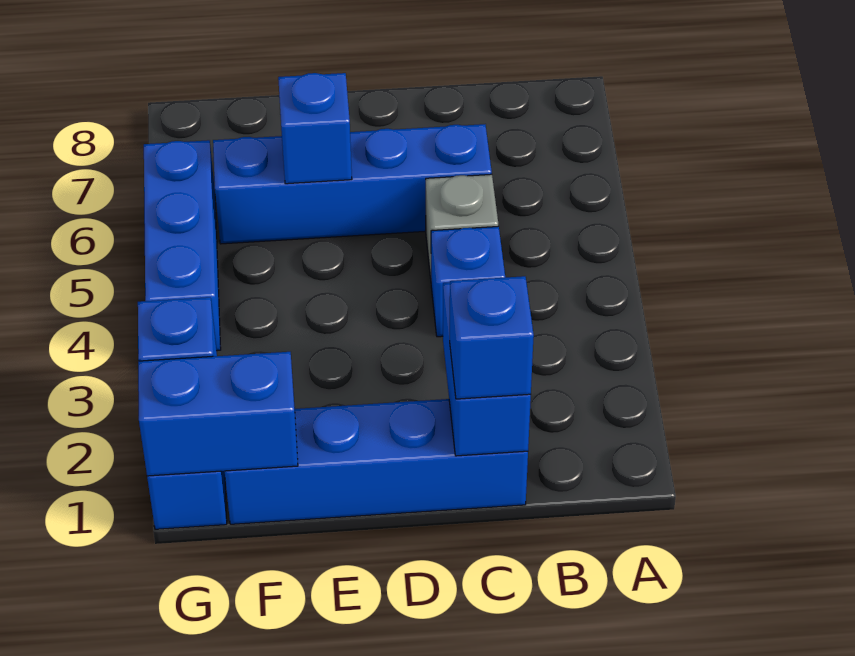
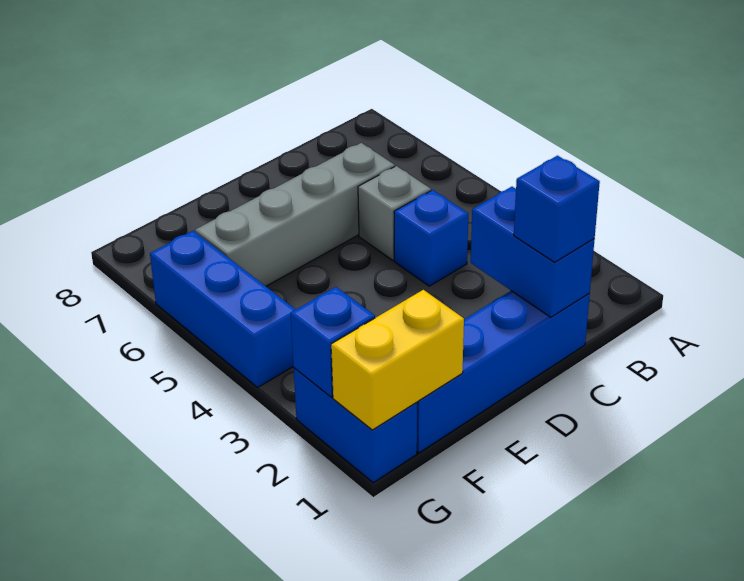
blue brick C6:F6 level 1 -> grey brick C6:F6 level 1
blue brick E6 level 2 -> none
blue brick F1:G1 level 2 -> yellow brick F1:G1 level 2

